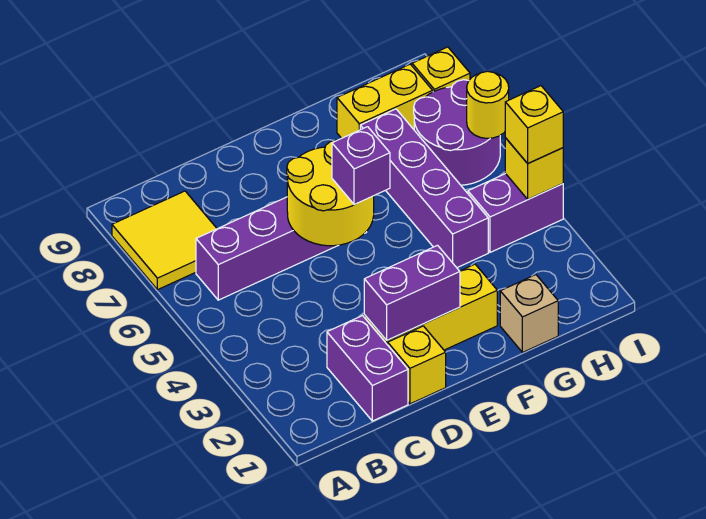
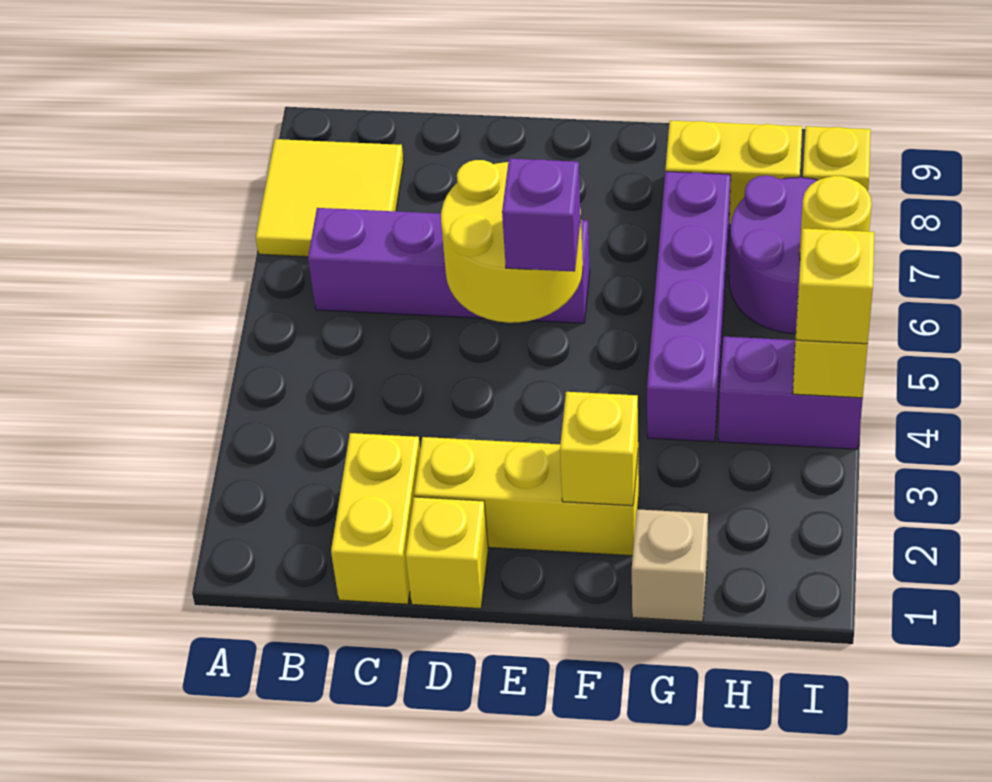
purple brick C1:C2 level 1 -> yellow brick C1:C2 level 1
purple brick D2:E2 level 2 -> none
none -> yellow brick F2 level 2

